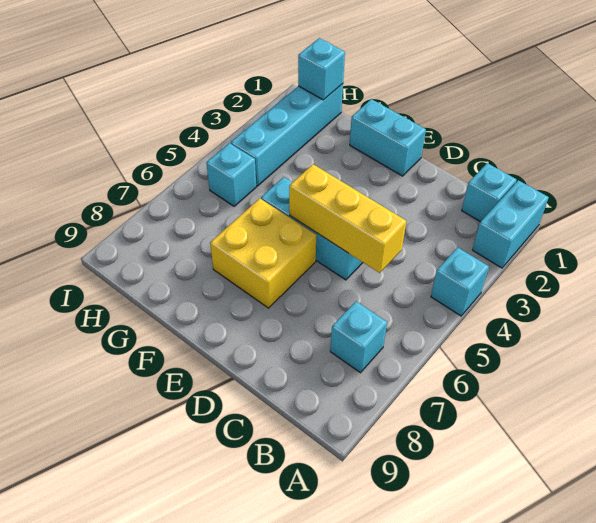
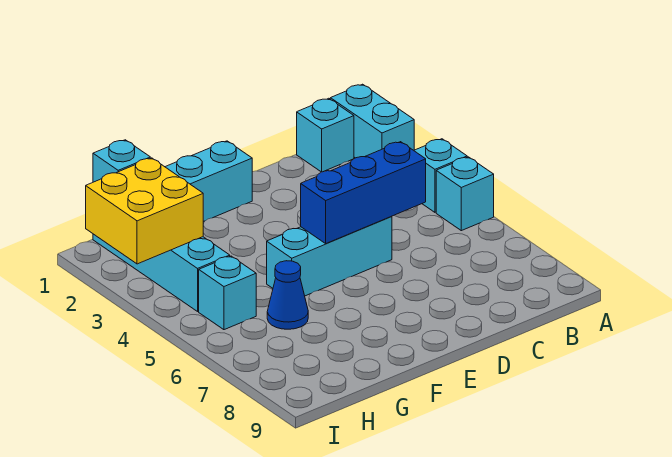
cyan brick B7 level 1 -> cyan brick A5 level 1
yellow brick C5:E5 level 2 -> blue brick C5:E5 level 2
yellow brick E6:F7 level 1 -> yellow brick H2:I3 level 2
none -> blue cone G6 level 1

